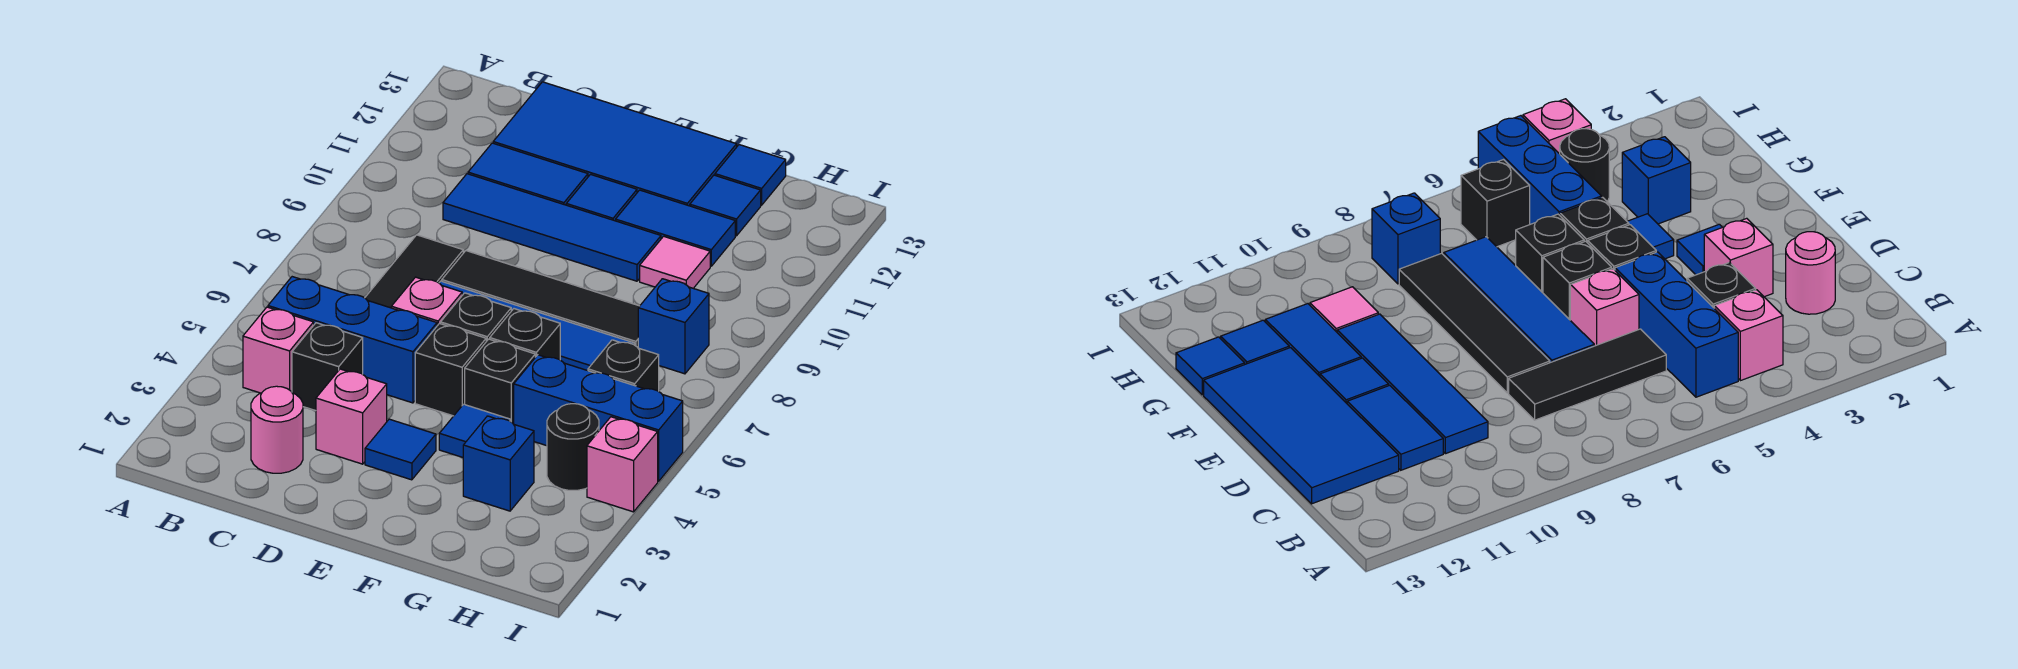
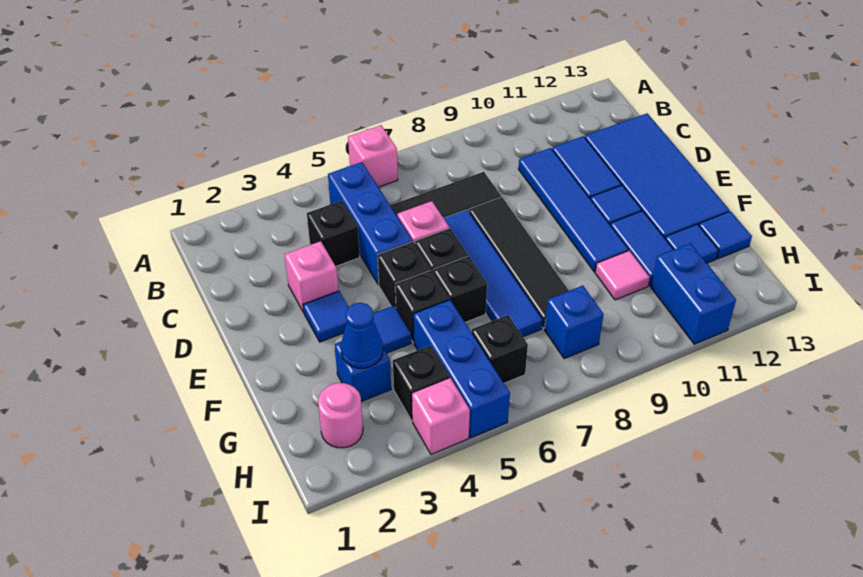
pink brick B4 level 1 -> pink brick A6 level 1
pink round brick C2 level 1 -> pink round brick H2 level 1
none -> blue cone G3 level 2
black round brick H4 level 1 -> black brick H4 level 1
none -> blue brick H11:I11 level 1

